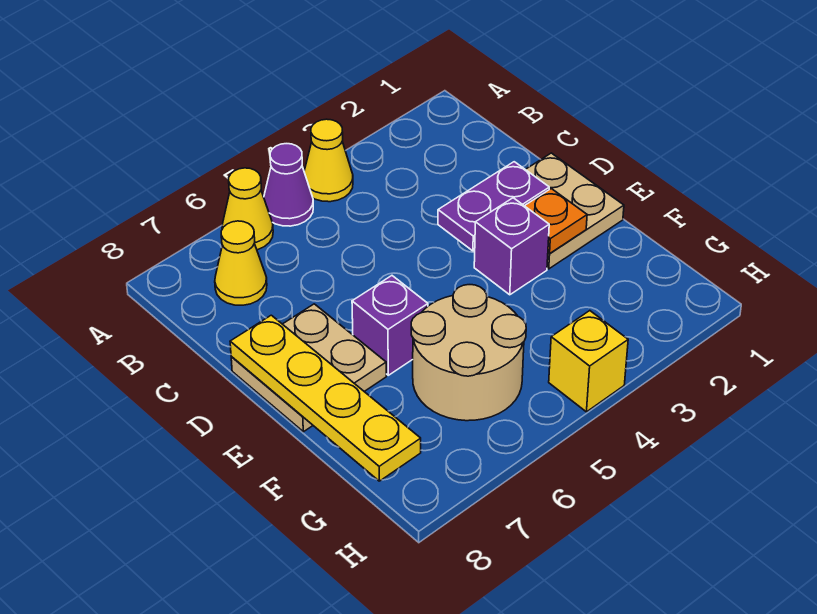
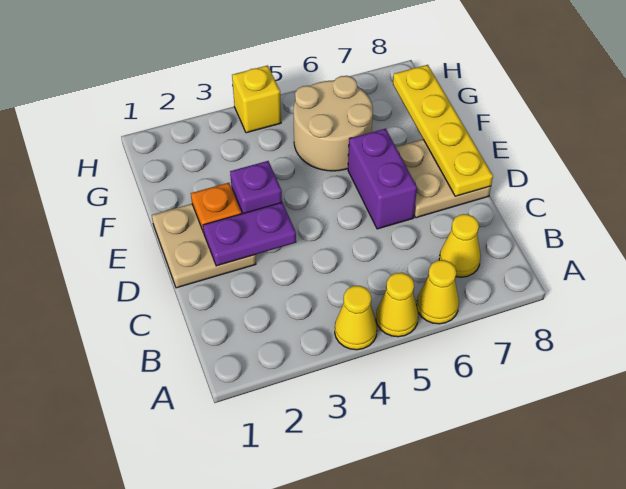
purple cone A5 level 1 -> yellow cone A5 level 1
purple brick E6 level 1 -> purple brick D6:E6 level 1

